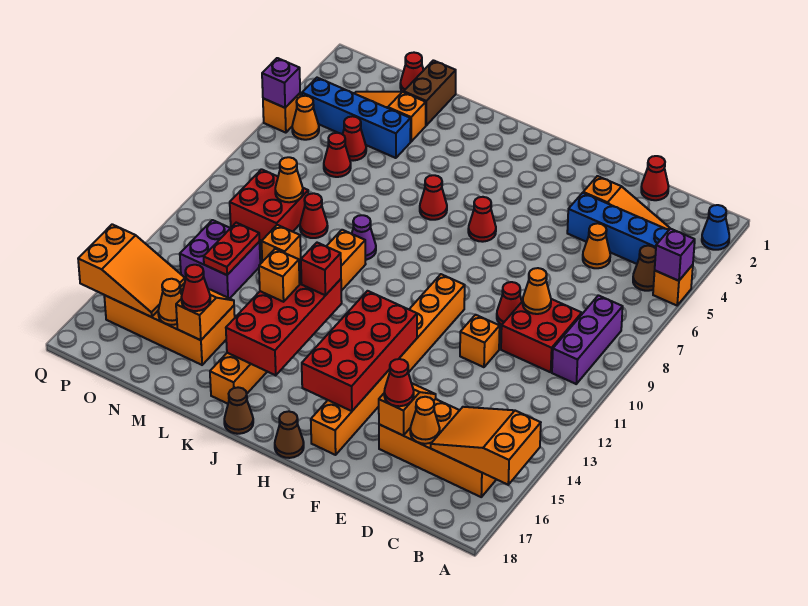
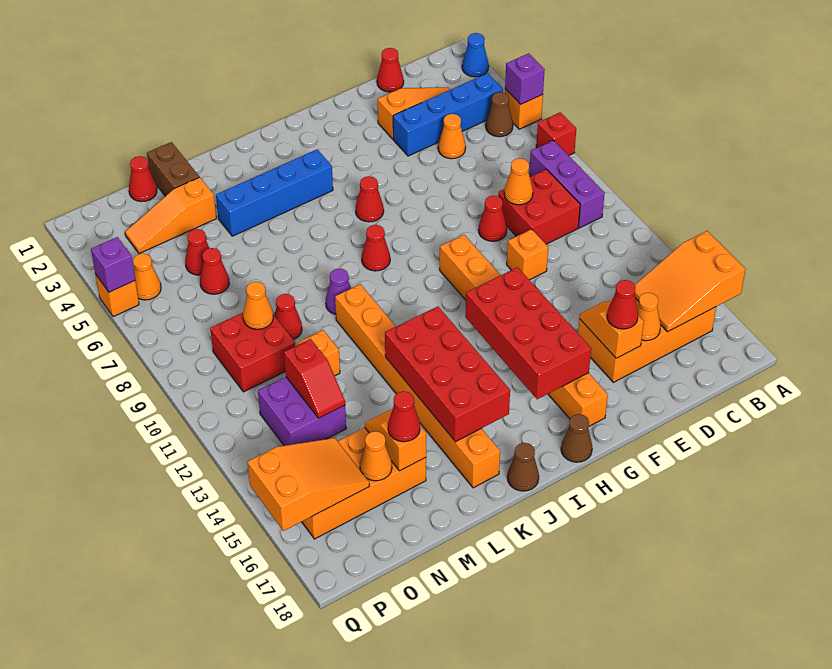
red cone J6 level 1 -> red cone I8 level 1
red brick J13 level 3 -> red brick A7 level 1
orange brick K14 level 3 -> none
blue brick M4:P4 level 1 -> blue brick I4:L4 level 1
red plate N12:N13 level 2 -> red slope N12:N13 level 2 top 12

